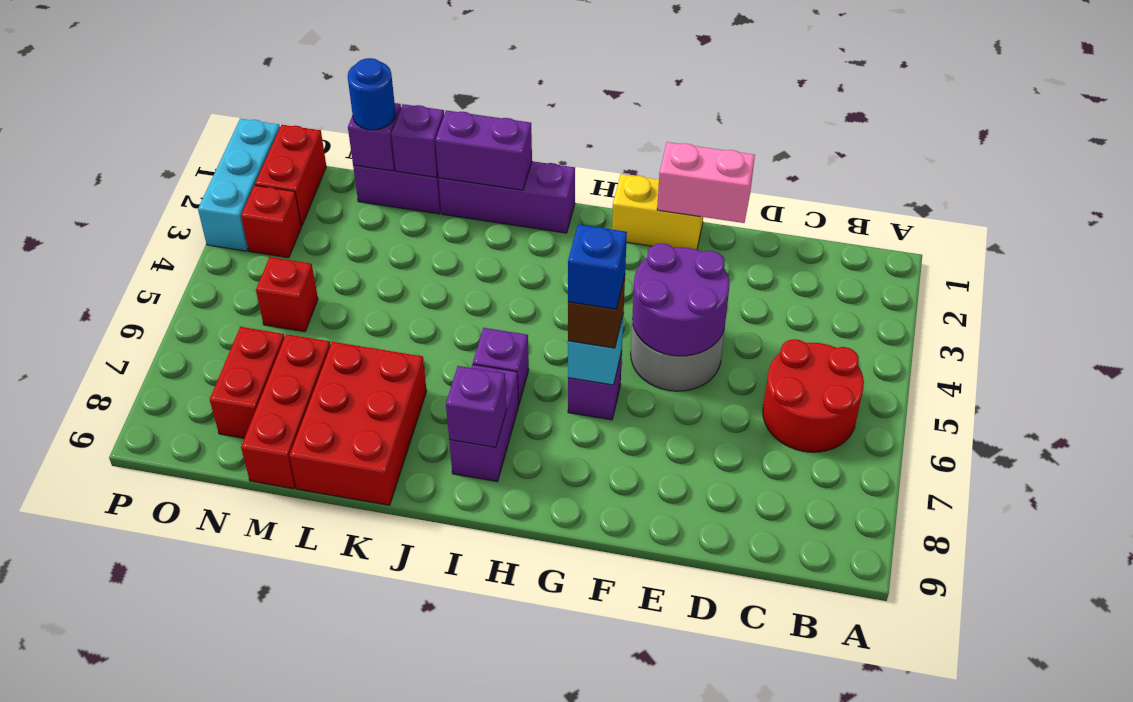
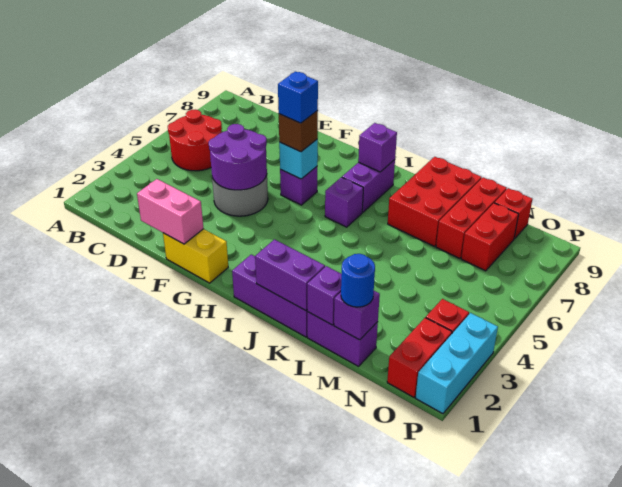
red brick N5 level 1 -> red brick N9 level 1

